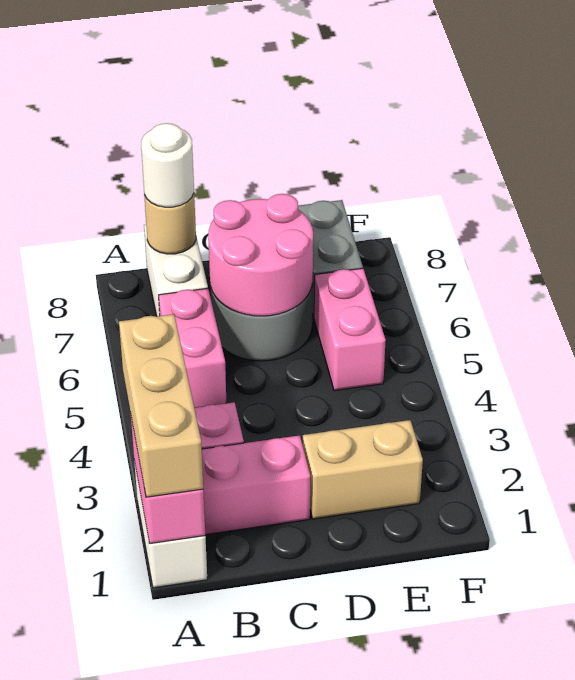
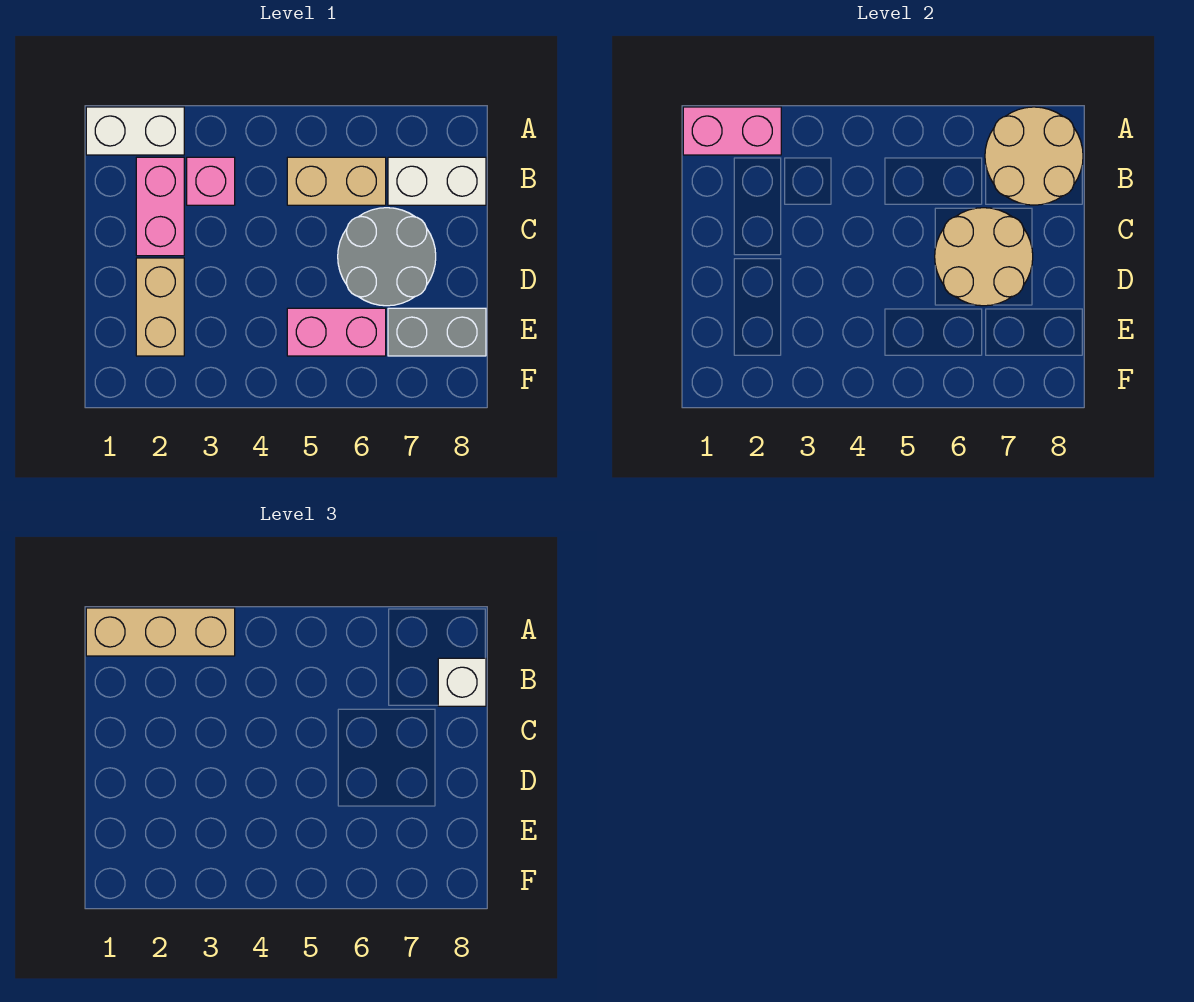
pink brick B5:B6 level 1 -> tan brick B5:B6 level 1
tan round brick B8 level 2 -> tan round brick A7:B8 level 2
white round brick B8 level 3 -> white brick B8 level 3
pink round brick C6:D7 level 2 -> tan round brick C6:D7 level 2

